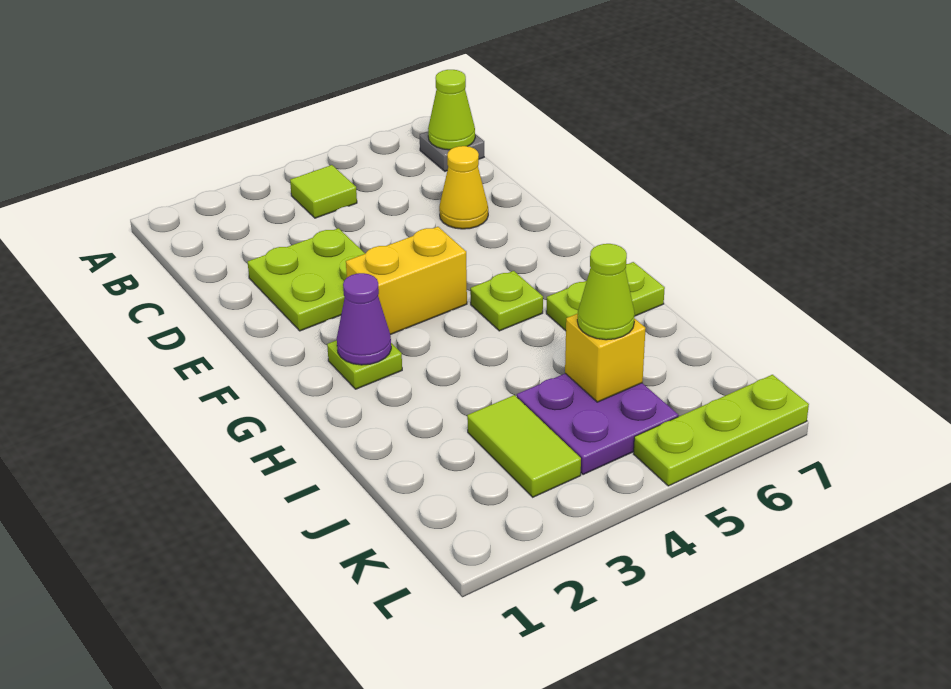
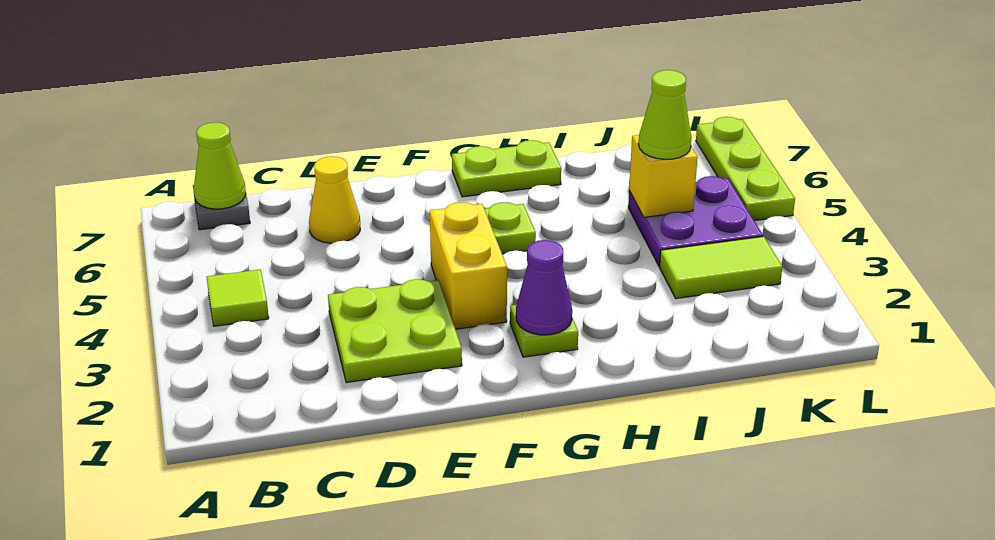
lime plate H6:H7 level 1 -> lime plate G7:H7 level 1

